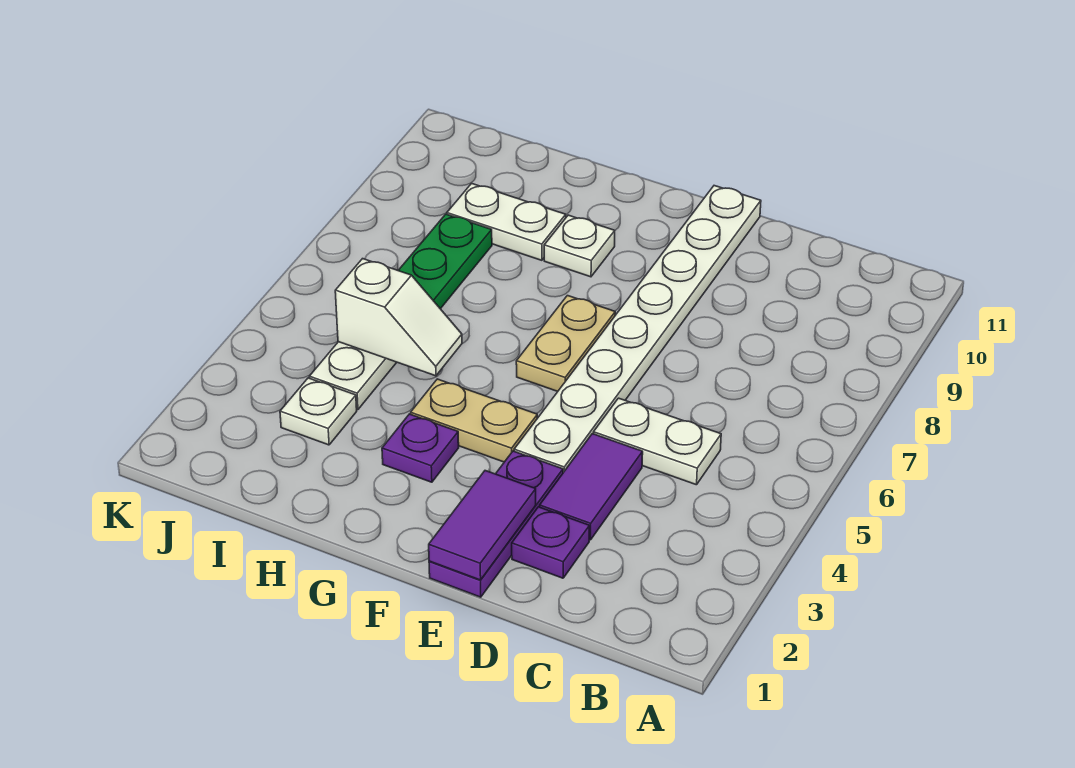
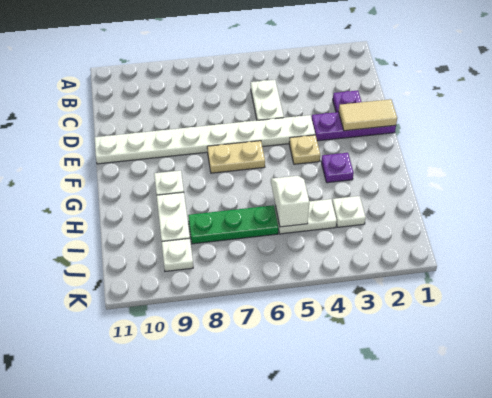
purple tile D3:D4 level 1 -> none
purple tile E1:E2 level 2 -> tan tile E1:E2 level 2
tan plate F4:G4 level 1 -> tan plate F4 level 1
none -> white plate J9 level 1

